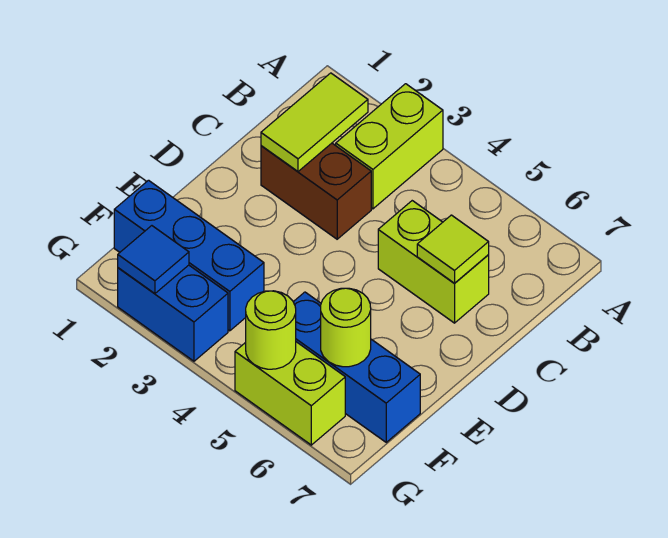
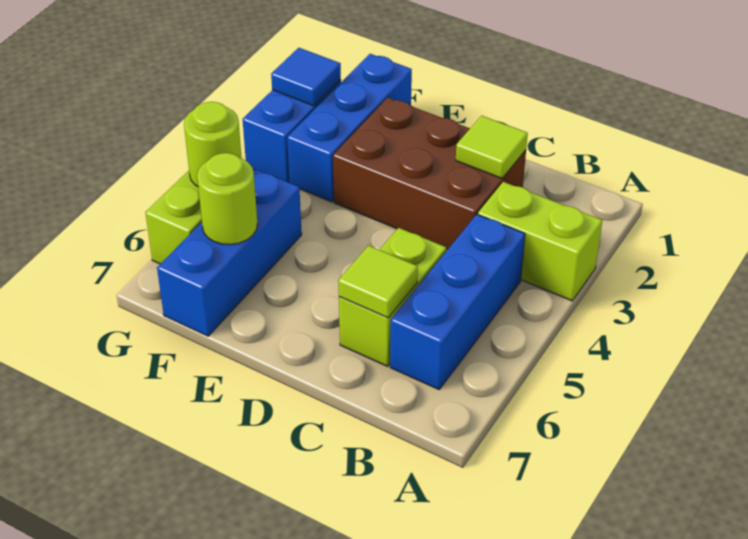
lime tile B2:C2 level 2 -> lime tile C2 level 2
none -> blue brick B4:B6 level 1
brown brick C2:C3 level 1 -> brown brick C2:E3 level 1

